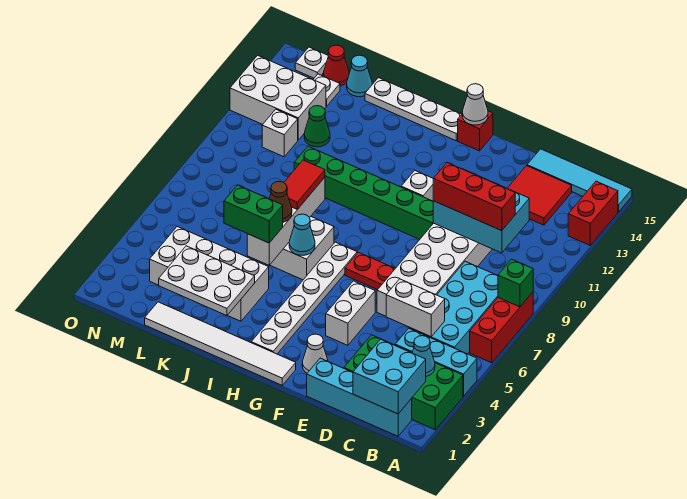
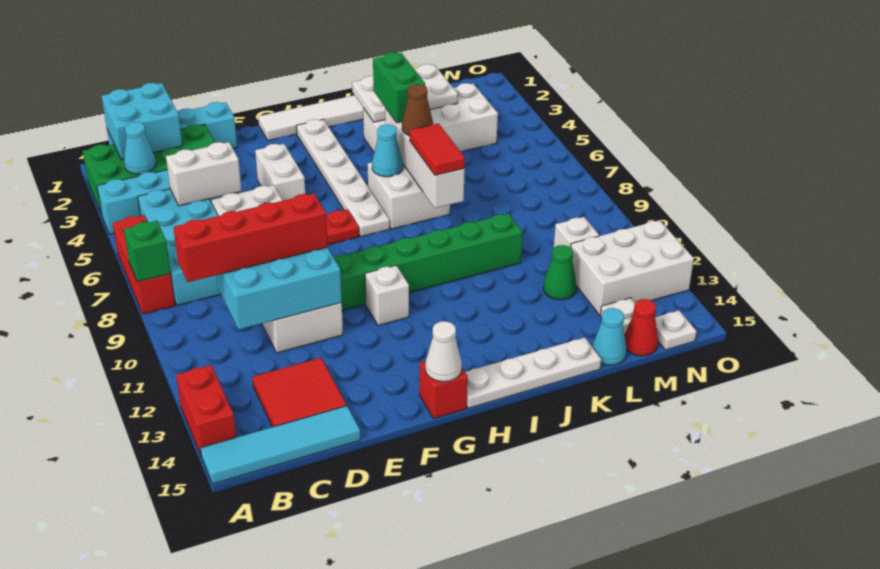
red brick C10:E10 level 3 -> red brick B10:E10 level 3
white cone F2 level 1 -> none
green brick J5:K5 level 3 -> green brick J4:J5 level 3

